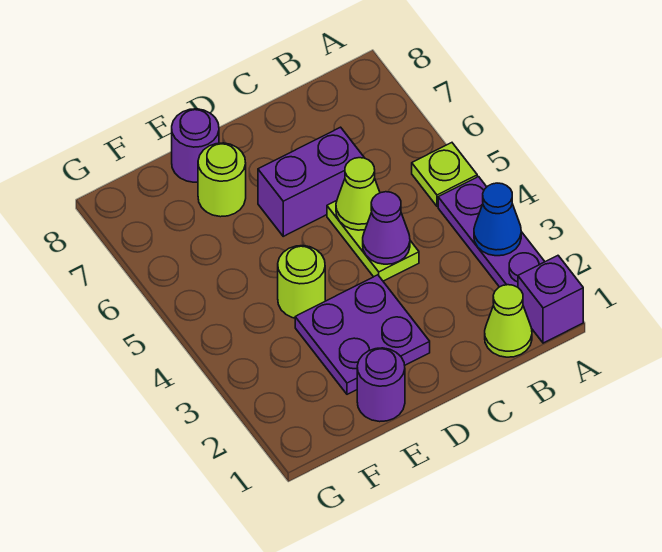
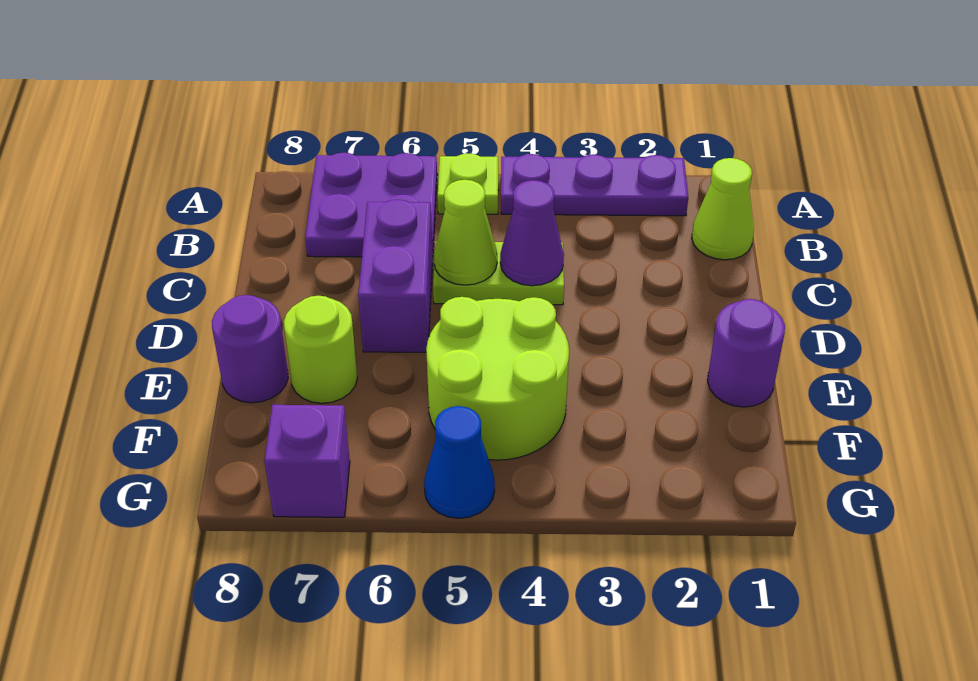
purple brick A1 level 1 -> purple brick G7 level 1
blue cone A3 level 2 -> blue cone G5 level 1
purple plate D2:E3 level 1 -> purple plate A6:B7 level 1
lime round brick E4 level 1 -> lime round brick E4:F5 level 1

